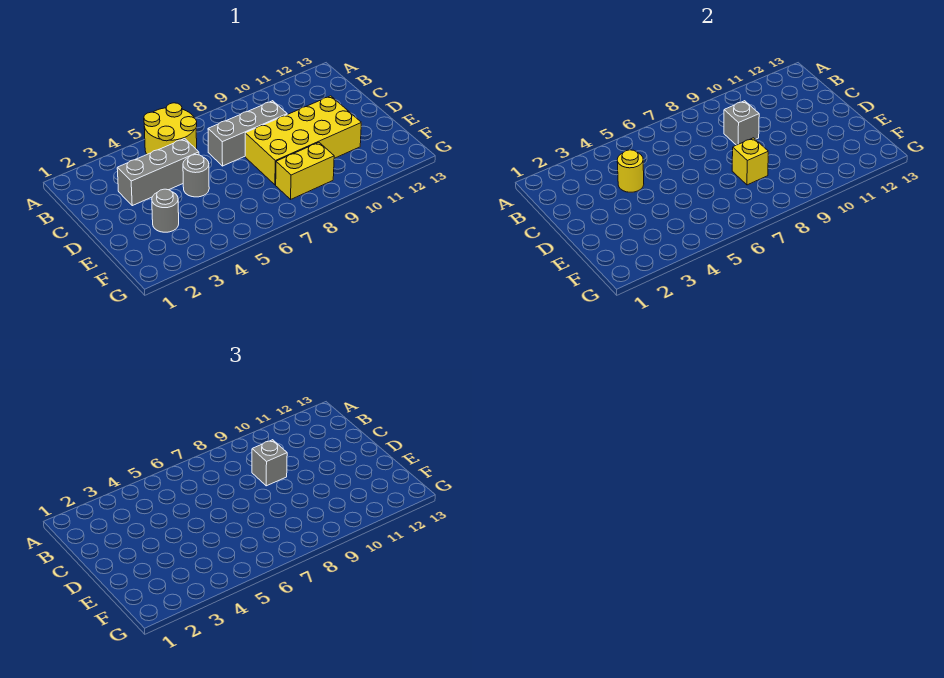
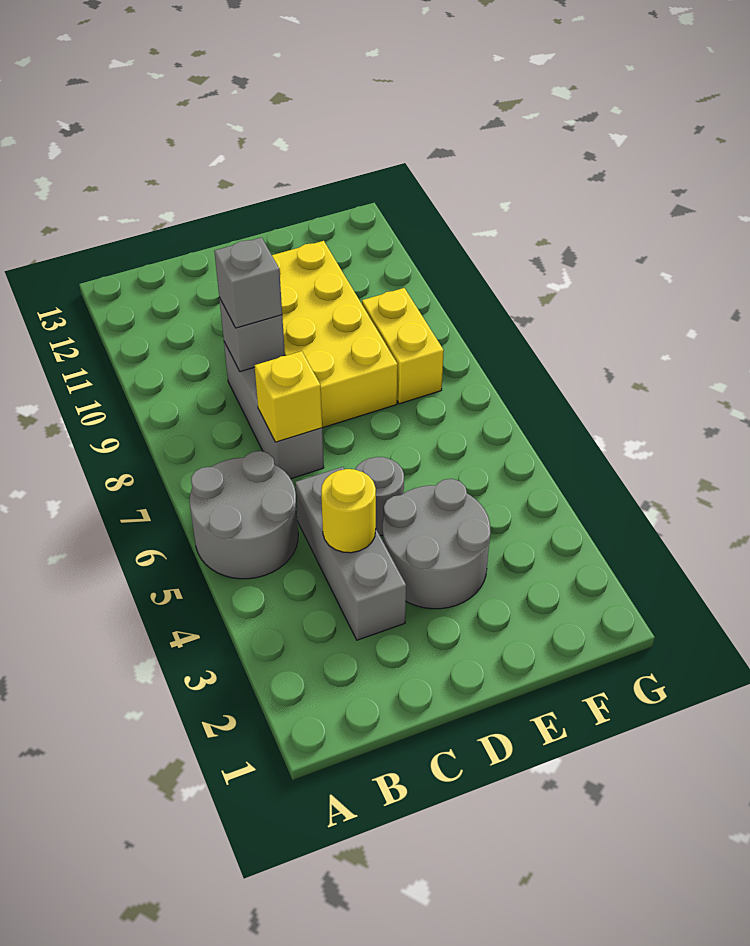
yellow round brick A5:B6 level 1 -> grey round brick A5:B6 level 1
grey round brick E3 level 1 -> grey round brick D3:E4 level 1
yellow brick E8 level 2 -> yellow brick C7 level 2

